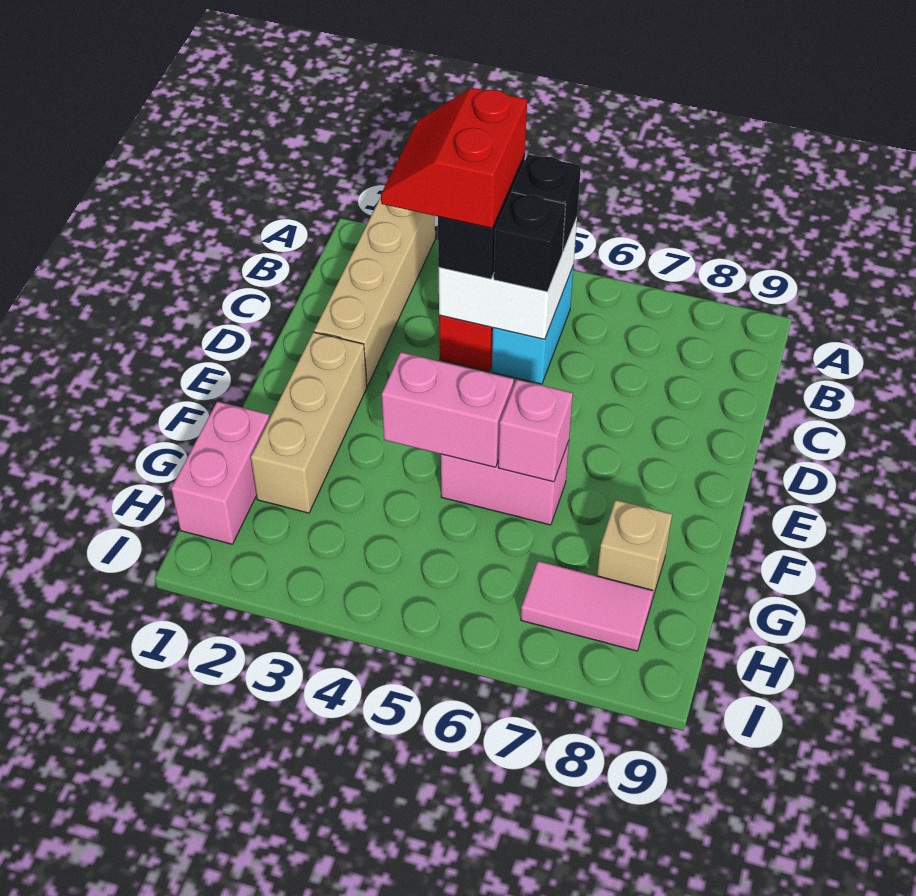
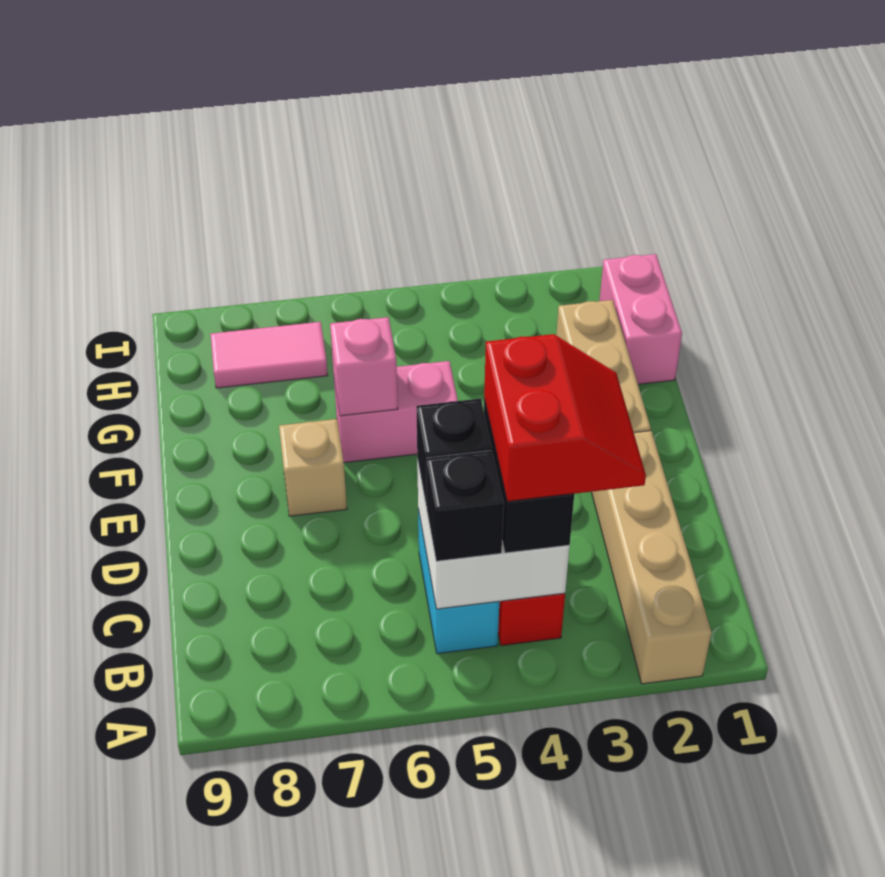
pink brick F4:F5 level 2 -> none
tan brick G8 level 1 -> tan brick E7 level 1

